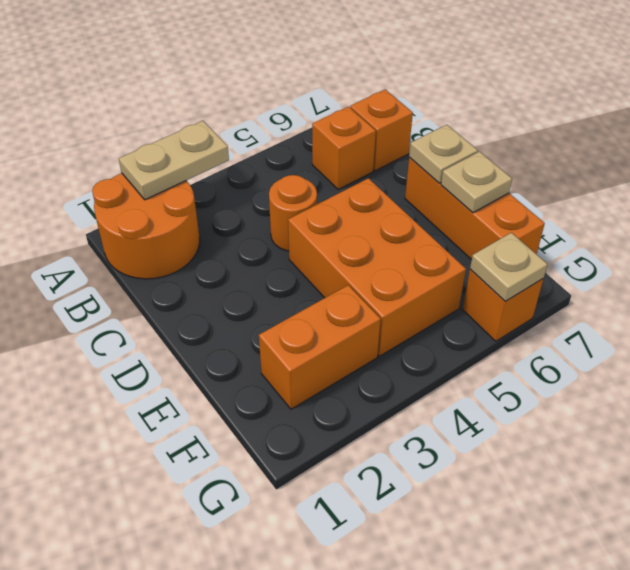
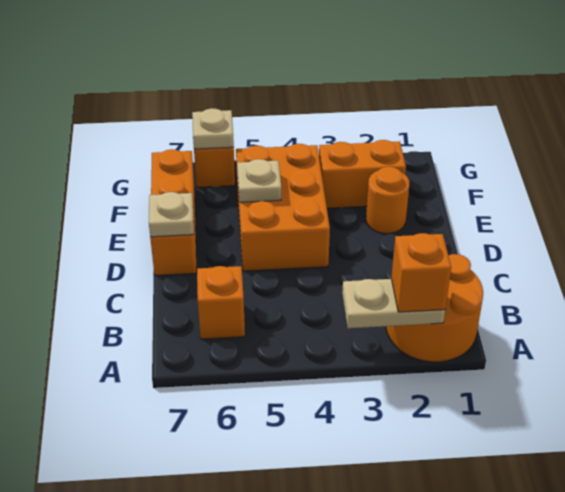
orange brick B7 level 1 -> orange brick A2 level 3
orange round brick C4 level 1 -> orange round brick E2 level 1
tan plate E7 level 2 -> tan plate E5 level 2

